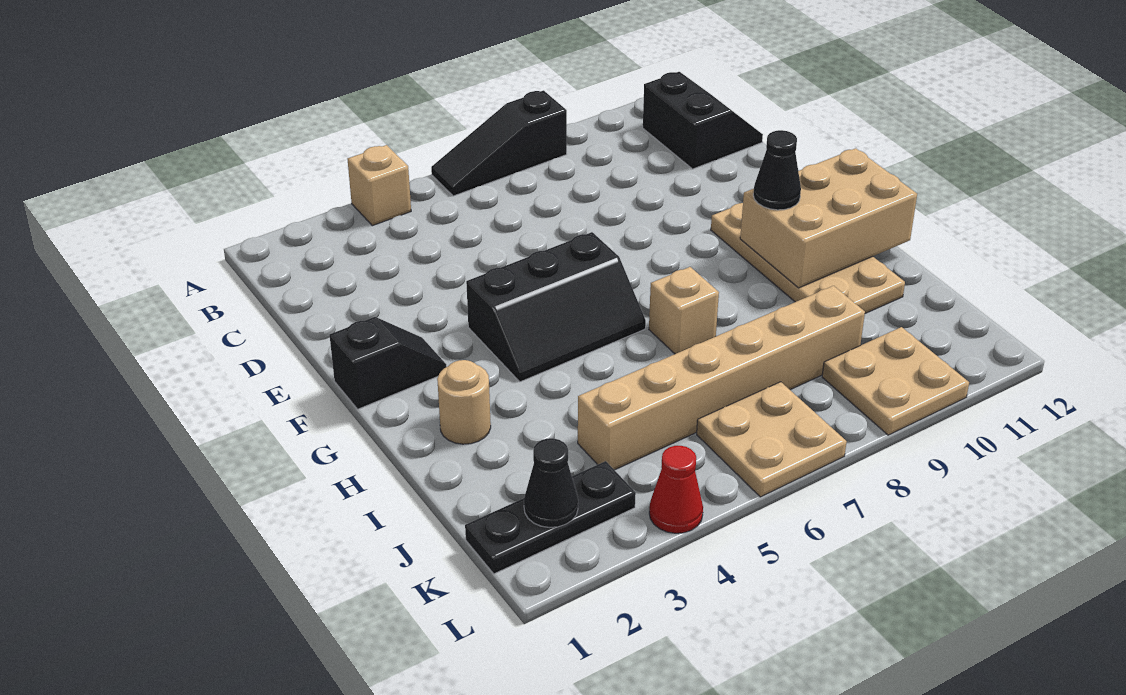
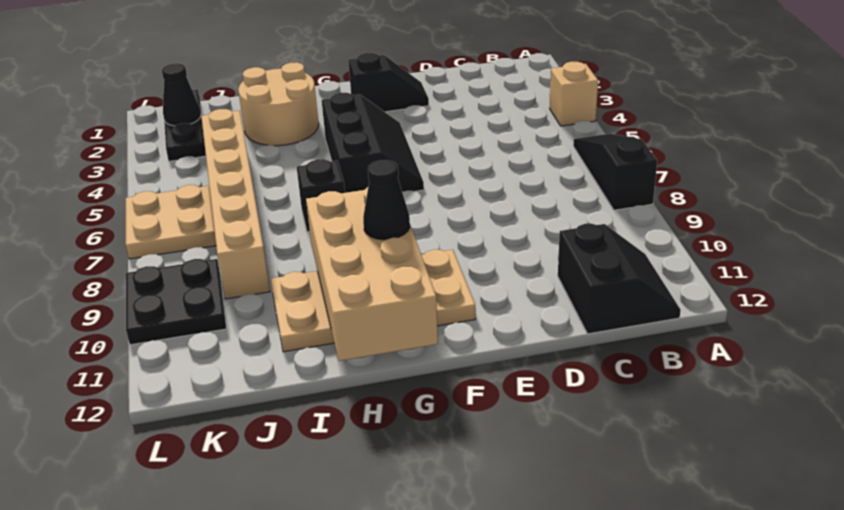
black slope B11:C12 level 1 top 11 -> black slope B11:C12 level 1 top C
black slope F1:F2 level 1 top 1 -> black slope E2:F2 level 1 top F
black slope F4:G6 level 1 top F -> black slope F4:G6 level 1 top G
tan brick G10:H12 level 2 -> tan brick G9:H12 level 2
tan round brick H2 level 1 -> tan round brick H2:I3 level 1
tan brick H7 level 1 -> black brick H7 level 1
tan plate K9:L10 level 1 -> black plate K9:L10 level 1
red cone L4 level 1 -> none

